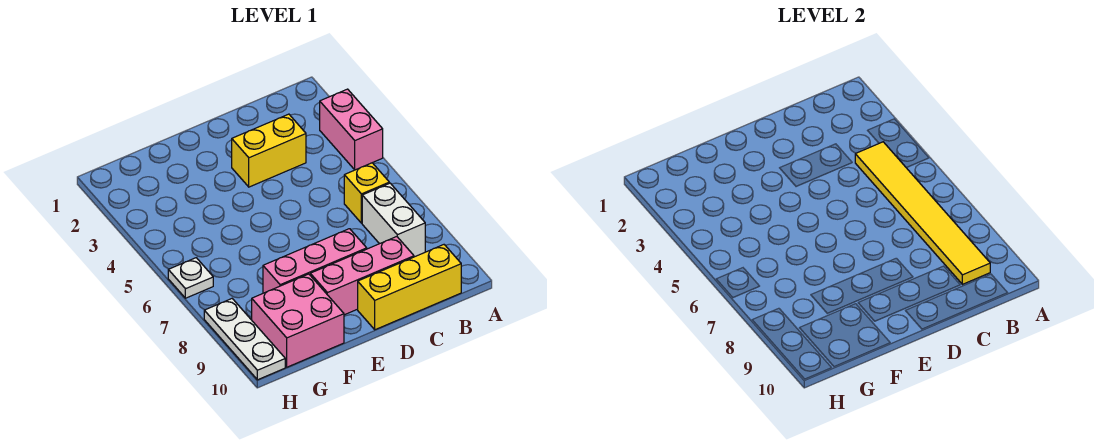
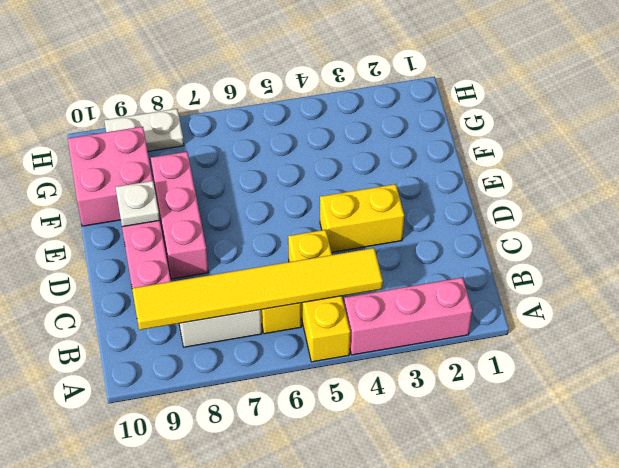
pink brick A3:A4 level 1 -> pink brick A2:A4 level 1
yellow brick B10:D10 level 1 -> yellow brick A5:C5 level 1
yellow brick C3:D3 level 1 -> yellow brick D3:D4 level 1
white plate H6 level 1 -> white plate E9 level 2
white plate H8:H10 level 1 -> white plate H8:H9 level 1

